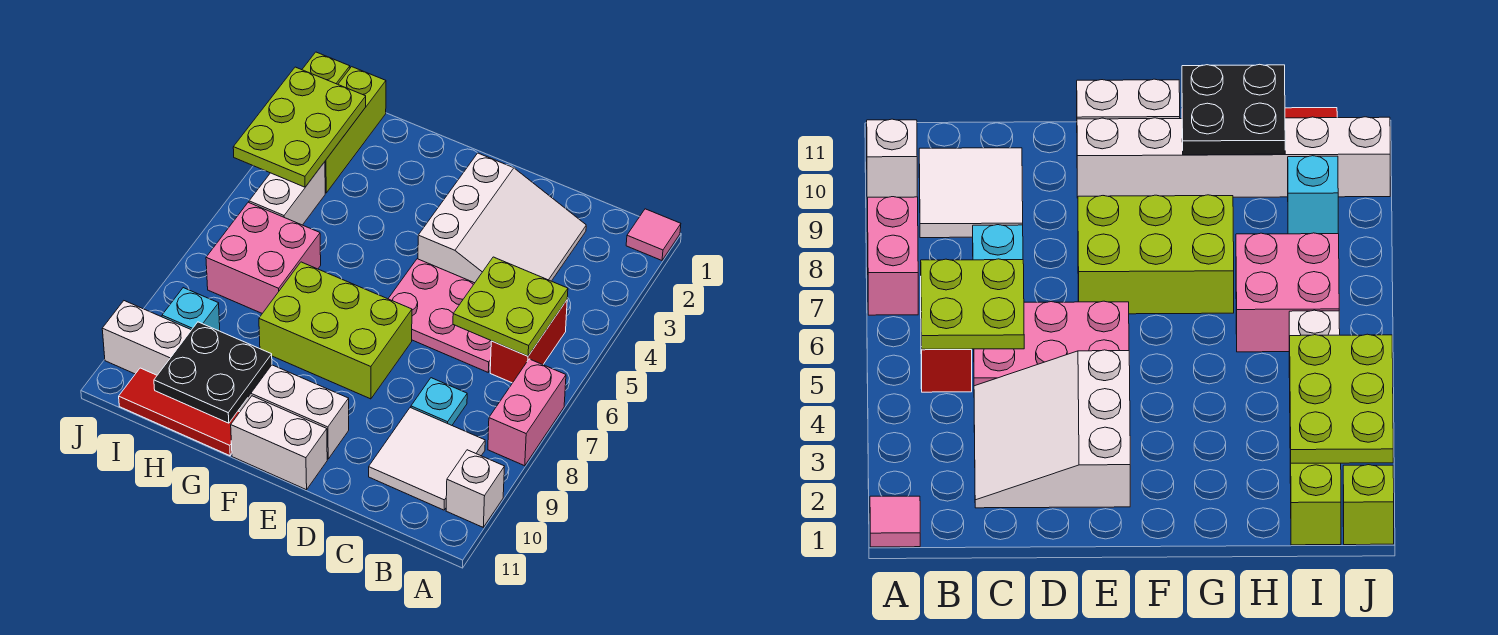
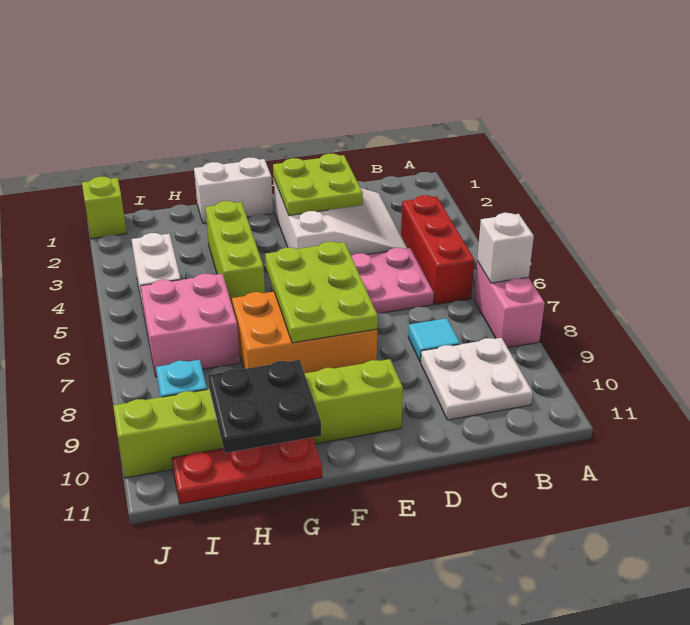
pink tile A1 level 1 -> none
white brick A10 level 1 -> white brick A7 level 2
red brick B5:B6 level 1 -> red brick B4:B6 level 1
lime plate B5:C6 level 2 -> lime plate D2:E3 level 2
white tile B9:C10 level 1 -> white plate B9:C10 level 1
cyan plate C8 level 1 -> cyan tile C8 level 1
lime brick E7:G8 level 1 -> orange brick E7:G8 level 1
white brick E10:J10 level 1 -> lime brick E10:J10 level 1
white brick E11:F11 level 1 -> white brick F1:G1 level 1
red tile G11:I11 level 1 -> red plate G11:I11 level 1
lime brick I1:I3 level 1 -> lime brick G3:G5 level 1
lime plate I2:J4 level 2 -> lime plate E6:F8 level 2

